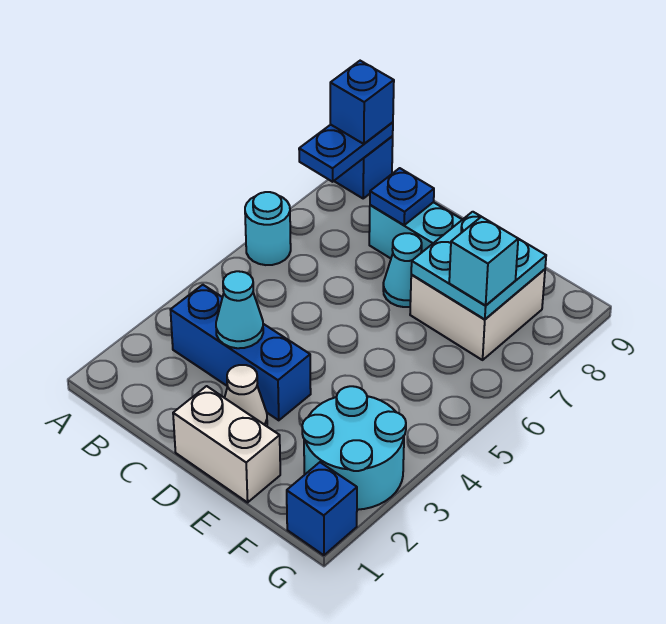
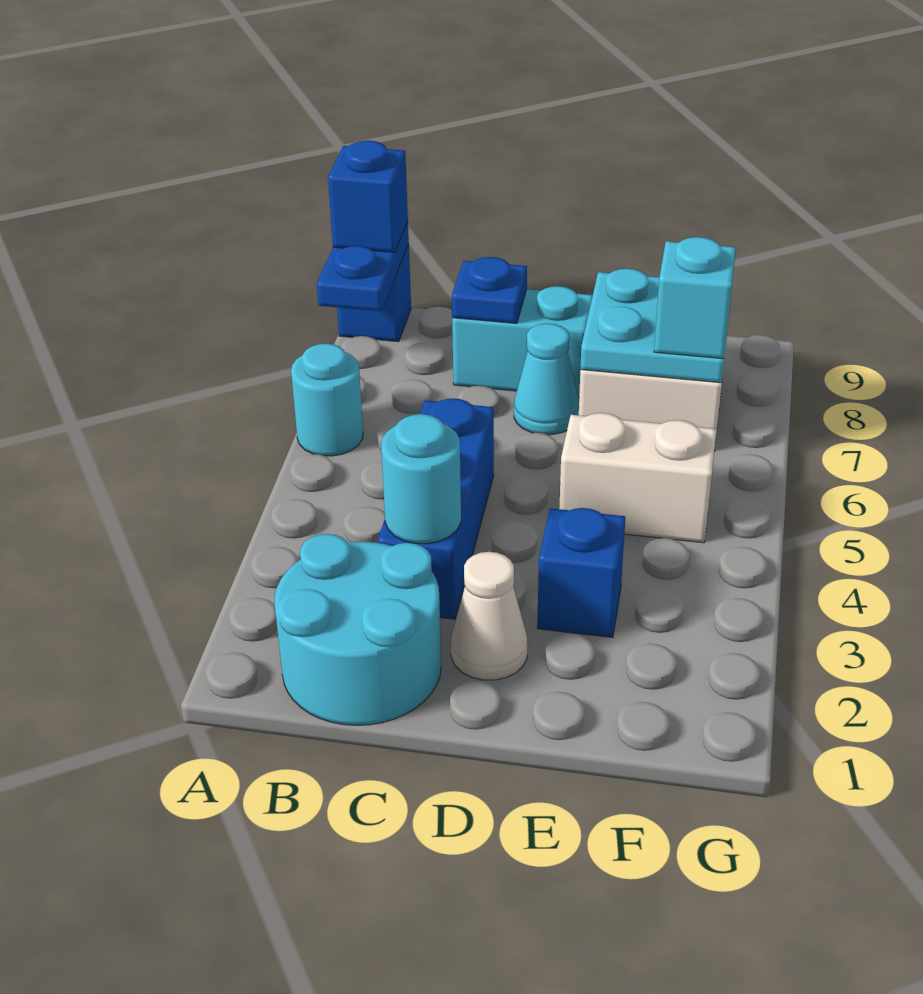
blue brick B3:D3 level 1 -> blue brick C3:C5 level 1
cyan cone C3 level 2 -> cyan round brick C3 level 2
white brick D1:E1 level 1 -> white brick E5:F5 level 1
cyan round brick F2:G3 level 1 -> cyan round brick B1:C2 level 1
blue brick G1 level 1 -> blue brick E3 level 1

